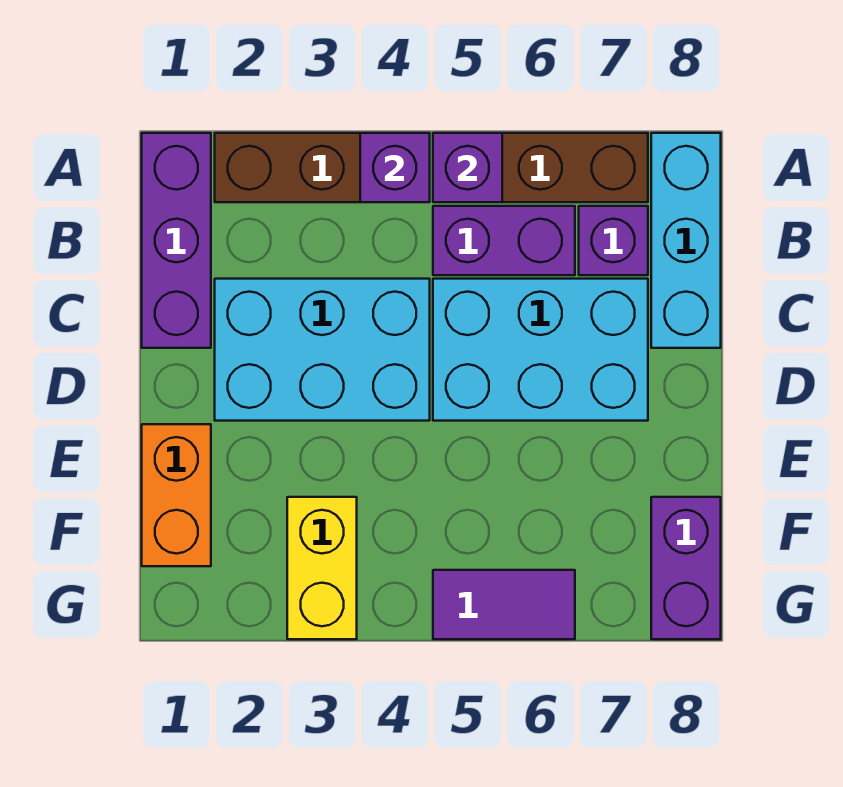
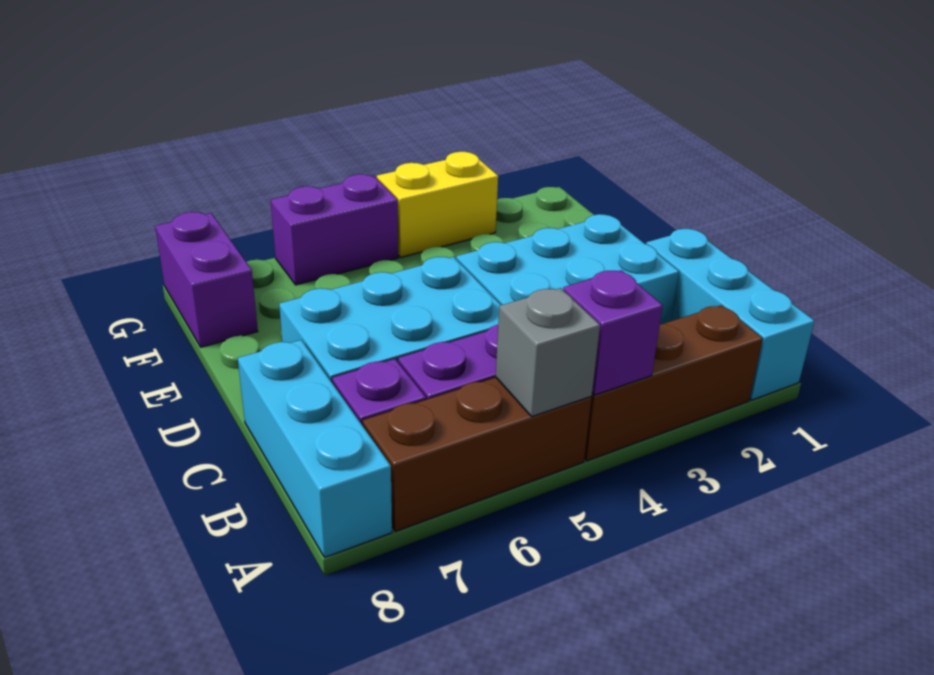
purple brick A1:C1 level 1 -> cyan brick A1:C1 level 1
purple brick A5 level 2 -> grey brick A5 level 2
orange brick E1:F1 level 1 -> none
yellow brick F3:G3 level 1 -> yellow brick G3:G4 level 1
purple tile G5:G6 level 1 -> purple brick G5:G6 level 1

